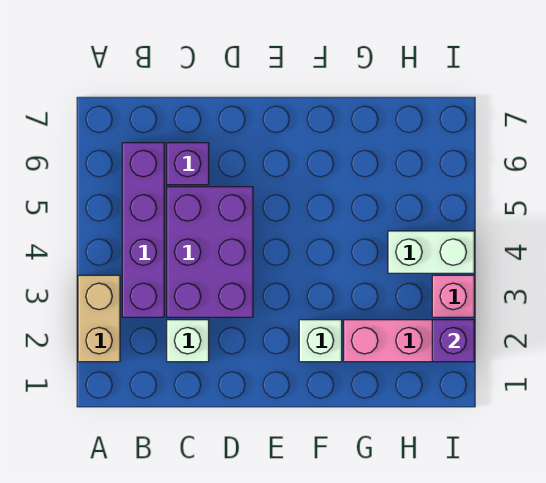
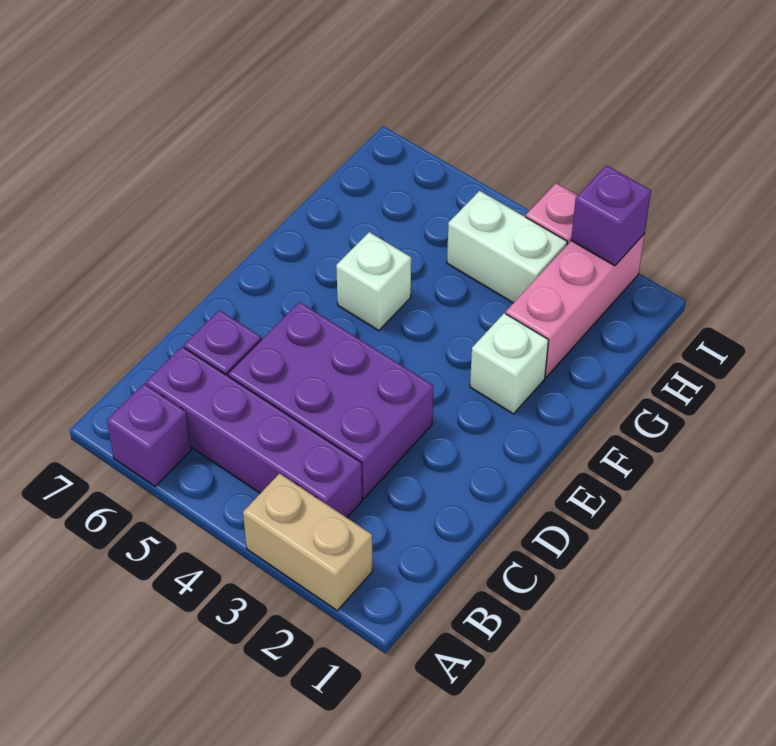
none -> purple brick A6 level 1
white brick C2 level 1 -> white brick F5 level 1
white brick H4:I4 level 1 -> white brick H3:H4 level 1

